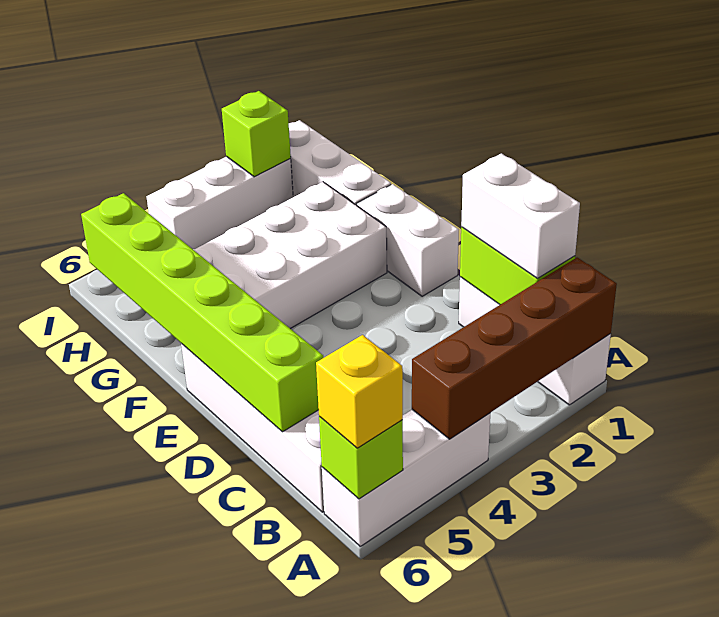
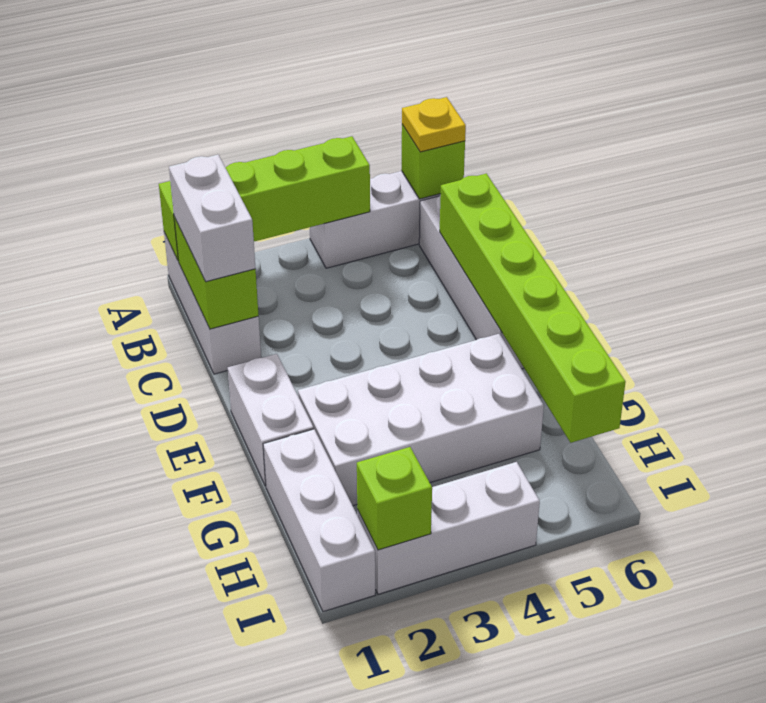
brown brick A1:A4 level 2 -> lime brick A1:A4 level 2
yellow brick A6 level 3 -> yellow plate A6 level 3

